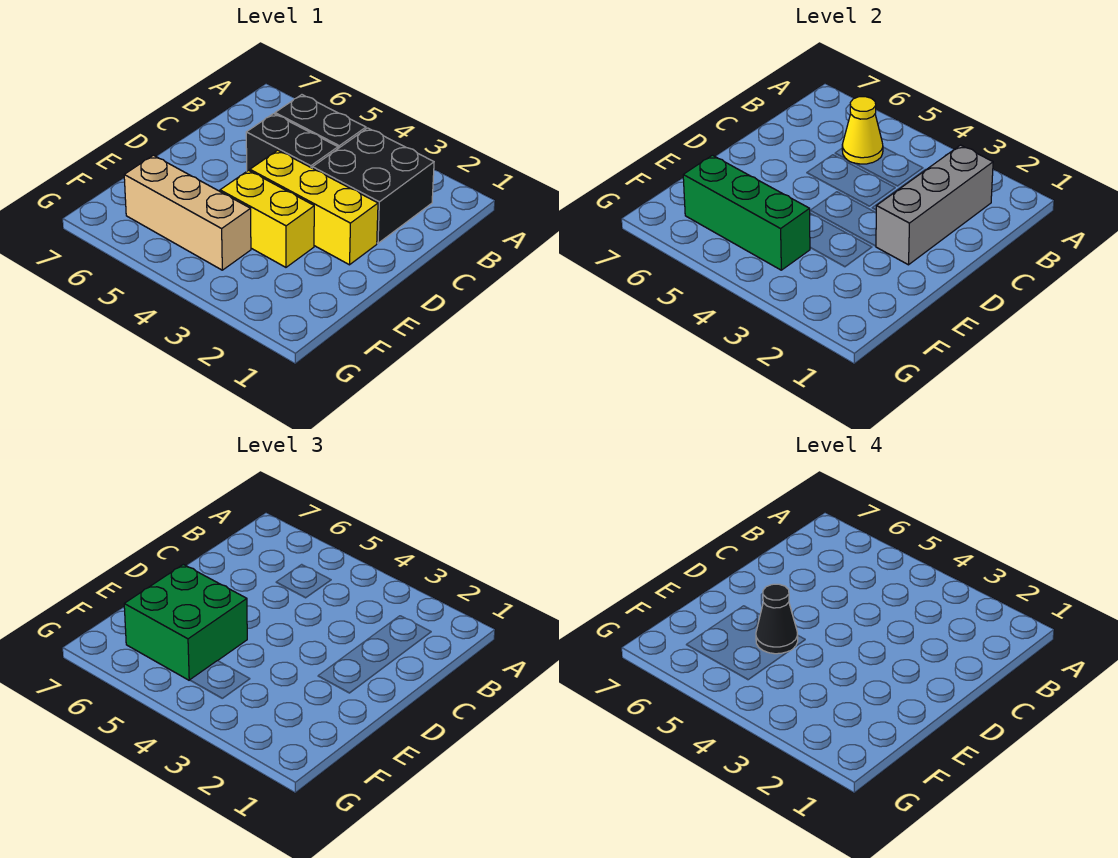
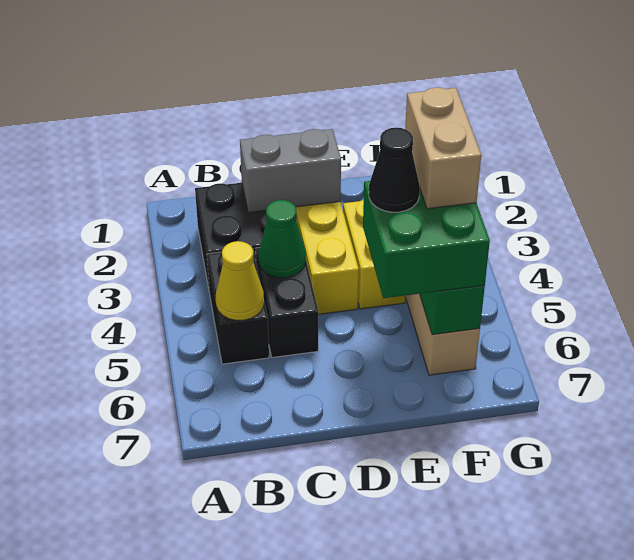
grey brick B2:D2 level 2 -> grey brick C2:D2 level 2
none -> green cone C4 level 2
none -> tan brick F4:F5 level 4

